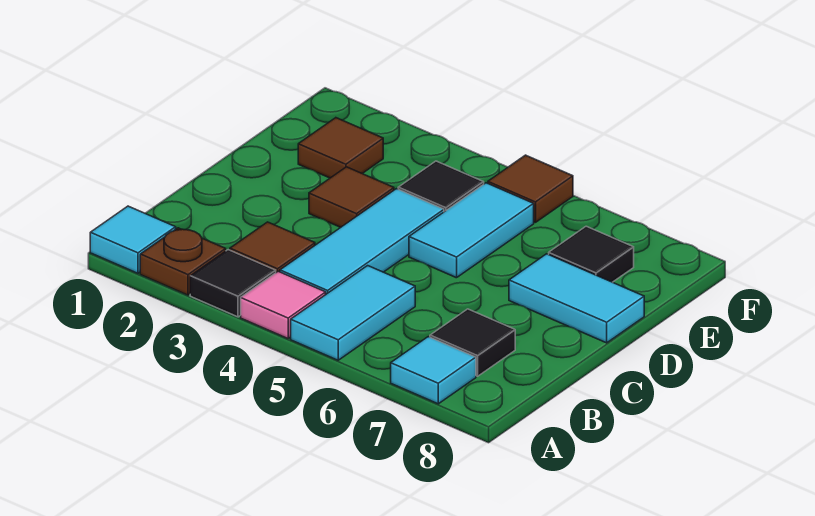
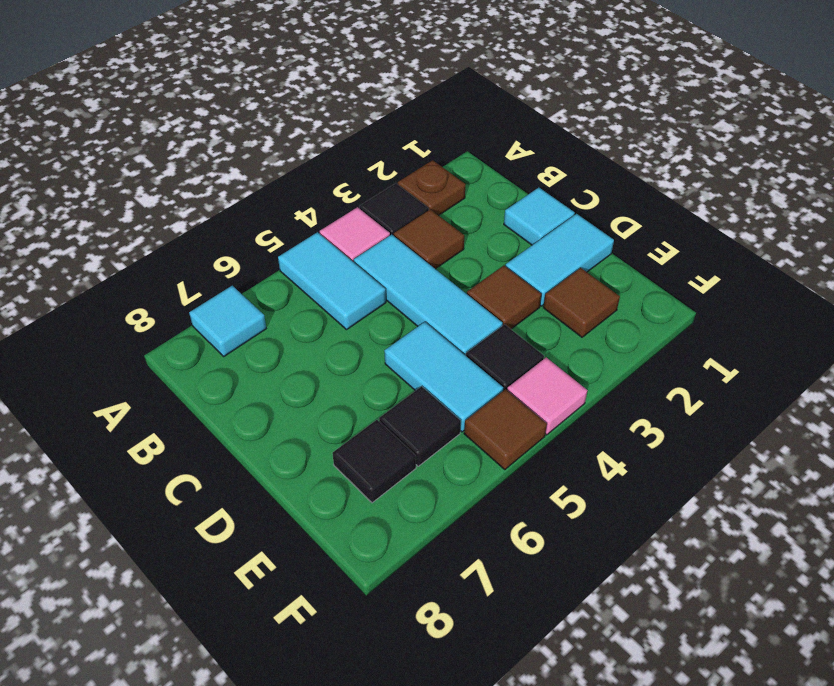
cyan tile A1 level 1 -> cyan tile C1 level 1
black tile B7 level 1 -> black tile E6 level 1
cyan tile D7:D8 level 1 -> cyan tile D1:D2 level 1
none -> pink tile F4 level 1

